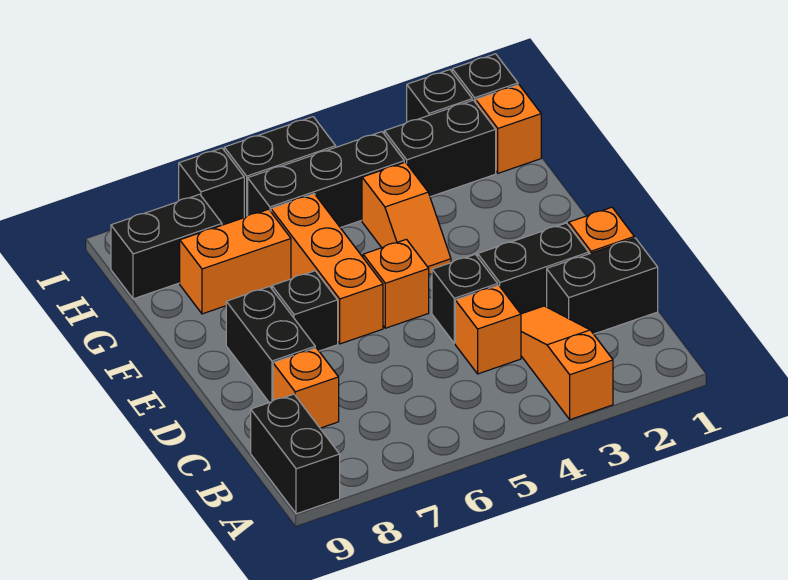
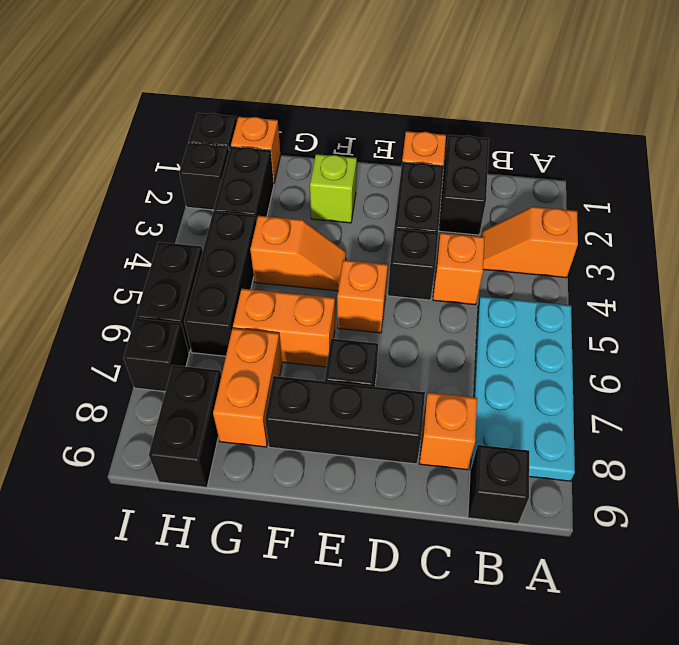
orange slope A3:C3 level 1 top A -> orange slope A3:B3 level 1 top A
none -> cyan plate A5:B8 level 1
black brick A9:B9 level 1 -> black brick B9 level 1
black brick D8:E8 level 1 -> black brick D8:F8 level 1
orange brick E6:G6 level 1 -> orange brick F6:G6 level 1
none -> lime brick F2 level 1

